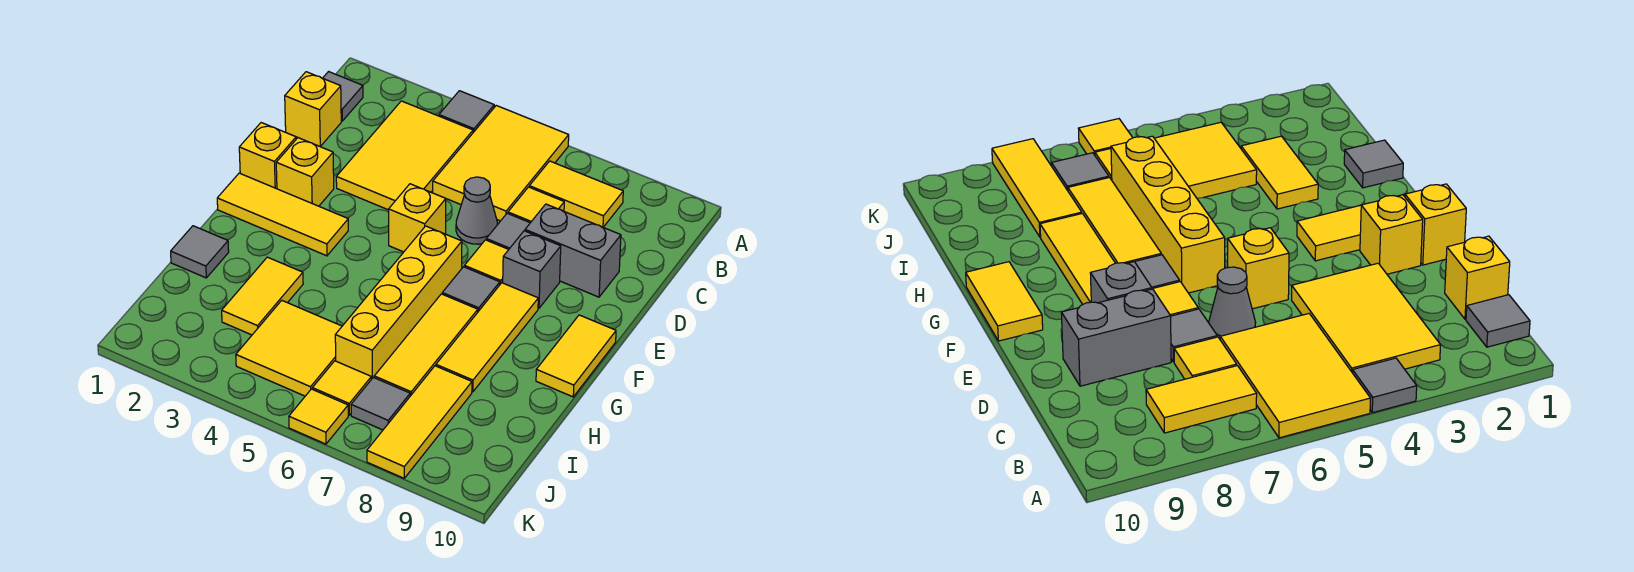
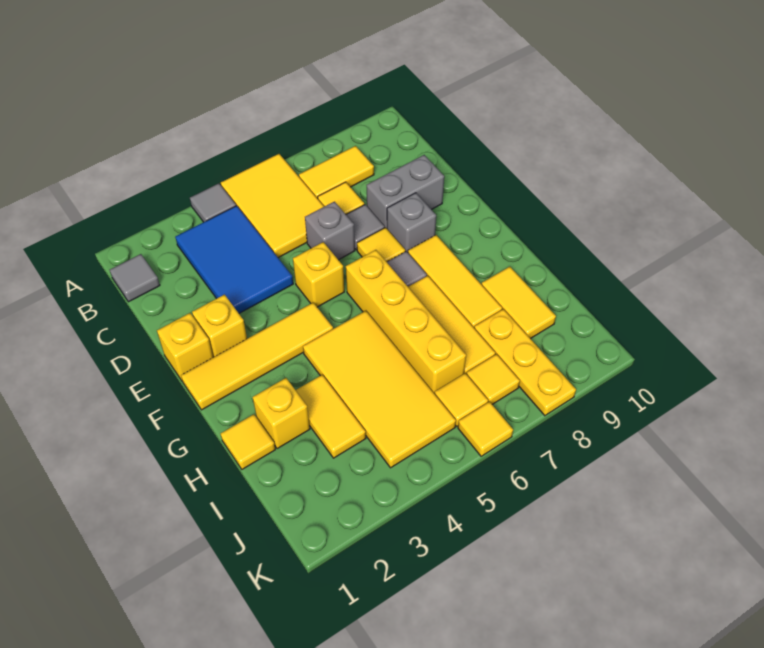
yellow tile B3:D4 level 1 -> blue tile B3:D4 level 1
yellow brick C1 level 1 -> yellow brick H2 level 1
grey cone D6 level 1 -> grey brick D6 level 1
yellow tile F1:F3 level 1 -> yellow tile F1:F4 level 1
yellow tile F10:G10 level 1 -> yellow tile H9:I9 level 1
grey tile H1 level 1 -> yellow tile H1 level 1
yellow tile I4:J5 level 1 -> yellow tile G4:J5 level 1
yellow tile I8:K8 level 1 -> yellow plate I8:K8 level 1
grey tile J7 level 1 -> yellow tile J7 level 1

